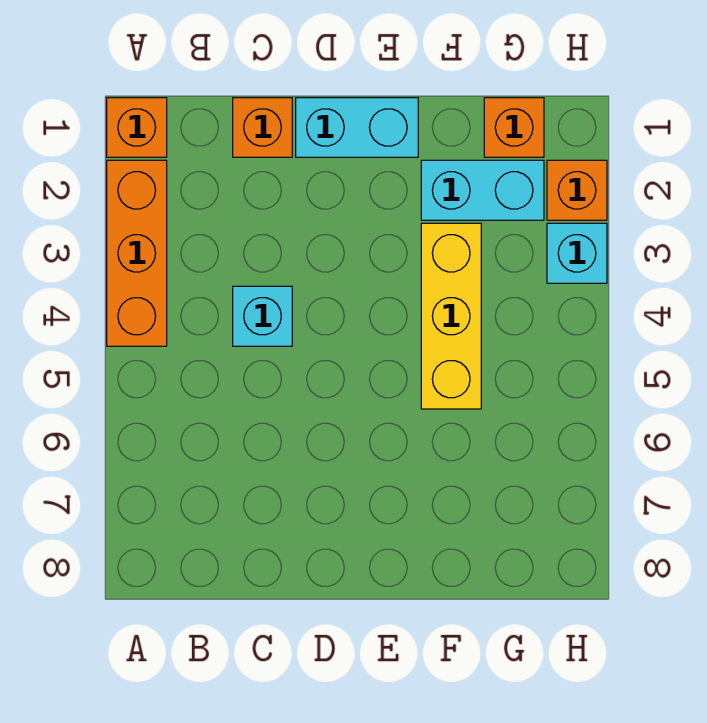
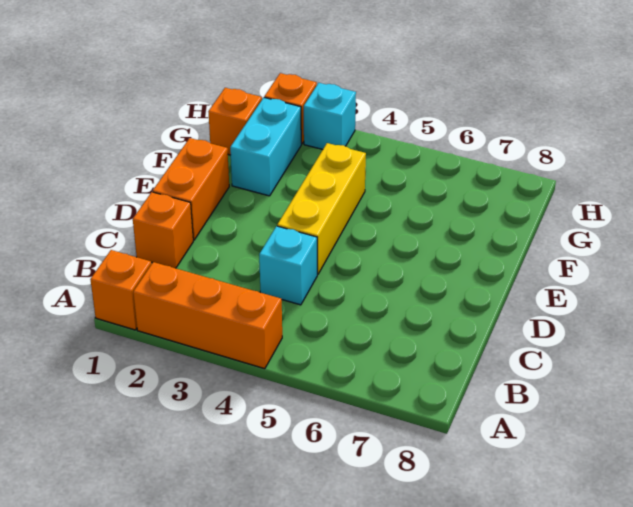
cyan brick D1:E1 level 1 -> orange brick D1:E1 level 1
yellow brick F3:F5 level 1 -> yellow brick D4:F4 level 1

